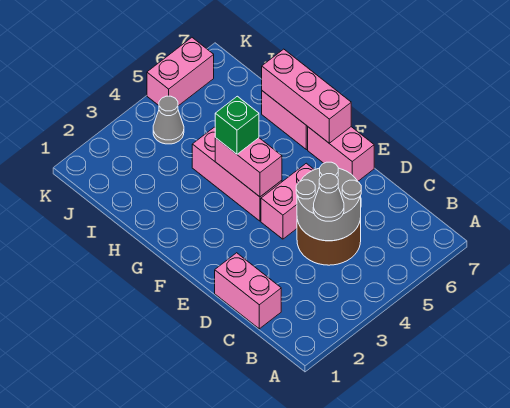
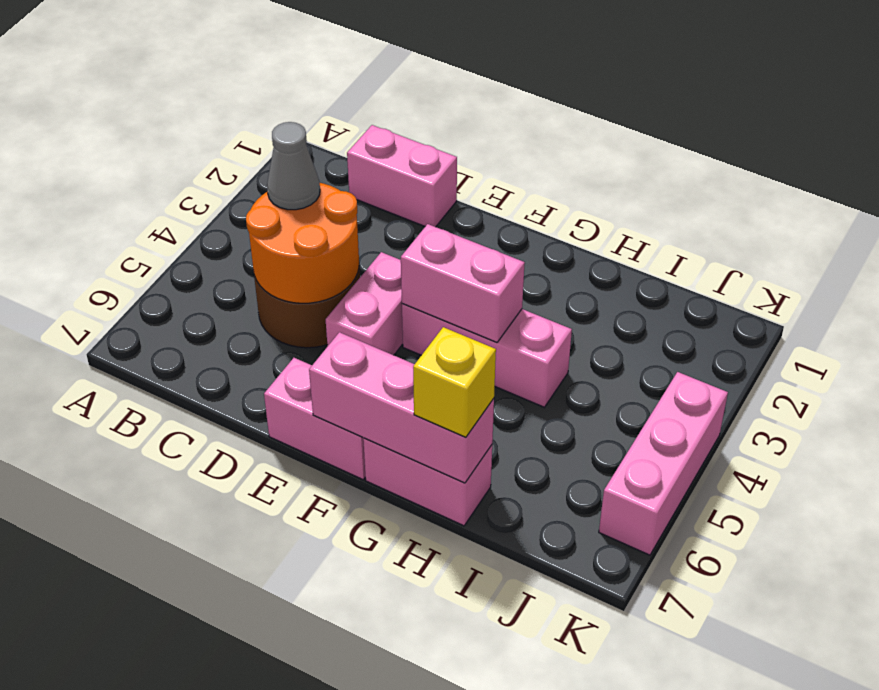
grey round brick C4:D5 level 2 -> orange round brick C4:D5 level 2
green brick G4 level 3 -> none
none -> yellow brick H7 level 3
grey cone J4 level 1 -> none
pink brick K5:K6 level 1 -> pink brick K4:K6 level 1

